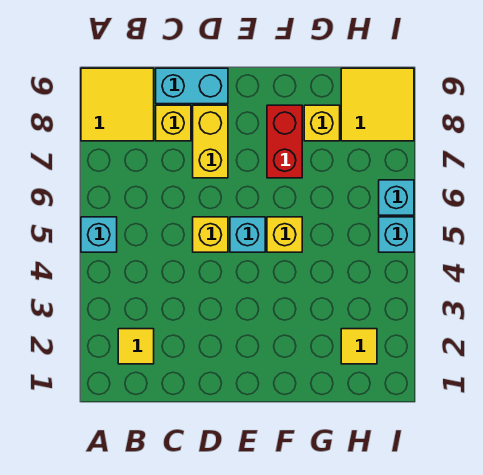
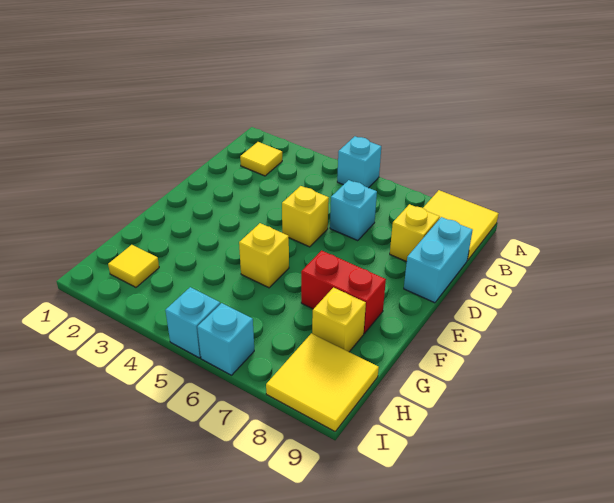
yellow brick D7:D8 level 1 -> none
cyan brick E5 level 1 -> cyan brick C6 level 1

